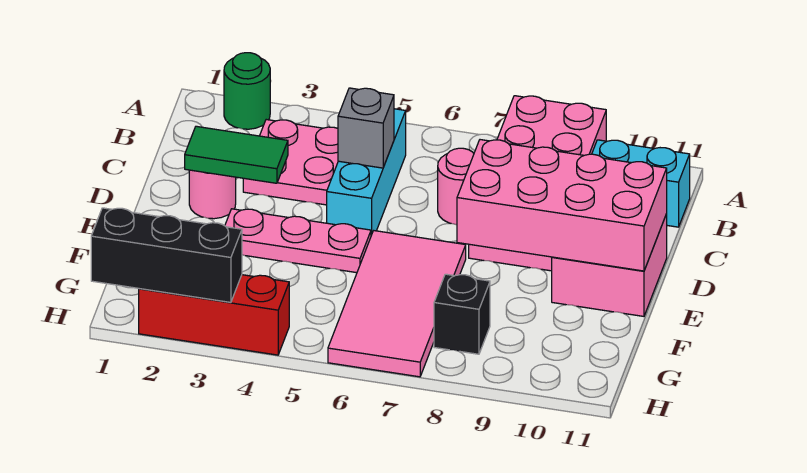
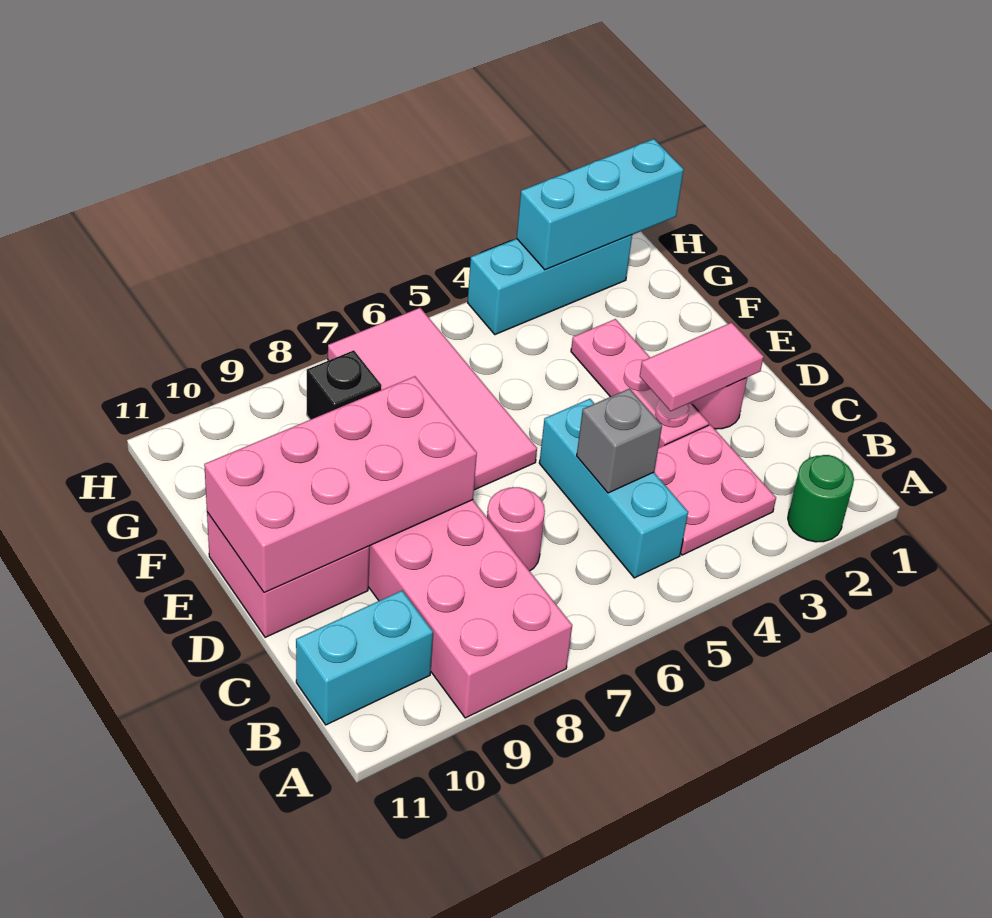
green tile D2:D3 level 2 -> pink tile D2:D3 level 2
pink plate E3:E5 level 1 -> pink plate D3:F3 level 1
black brick H1:H3 level 2 -> cyan brick H1:H3 level 2
red brick H2:H4 level 1 -> cyan brick H2:H4 level 1

